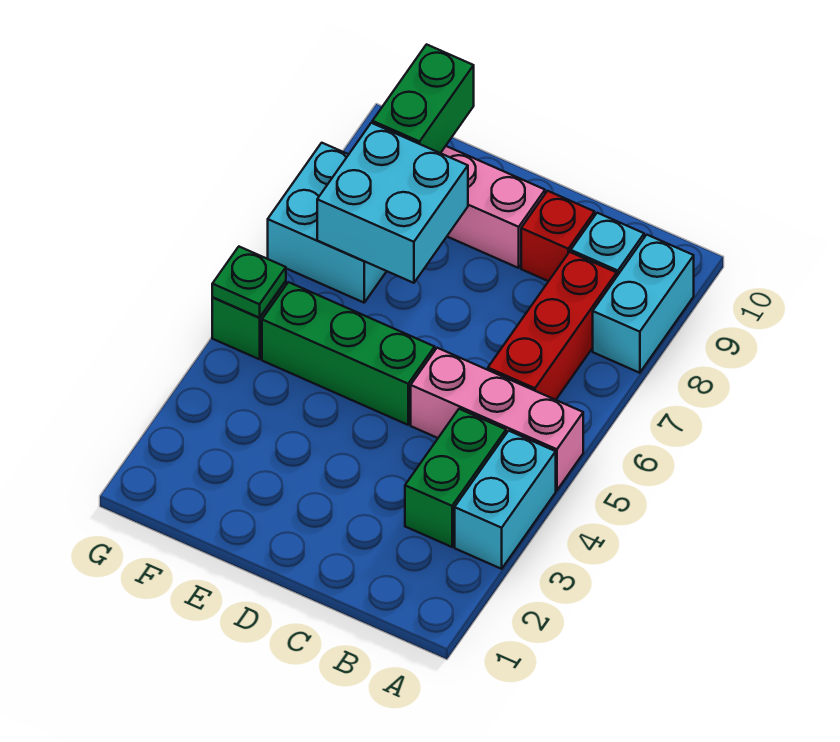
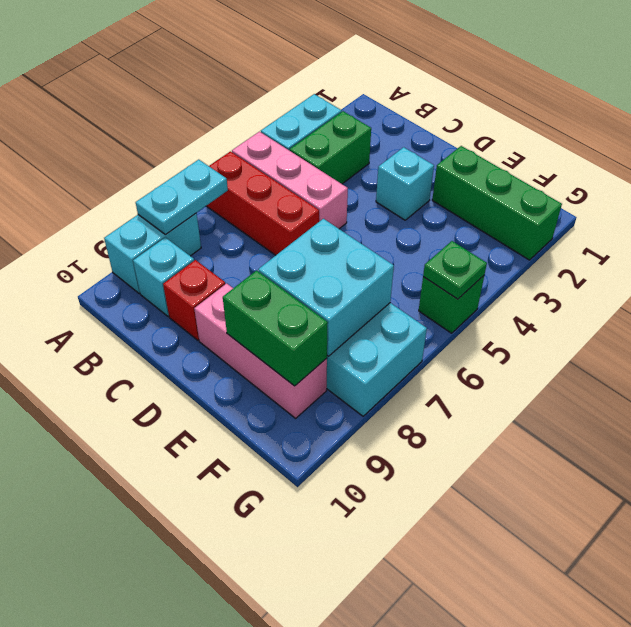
none -> cyan plate A7:A8 level 2
red brick B6:B8 level 1 -> red brick A6:C6 level 1
none -> cyan brick D3 level 1
green brick D5:F5 level 1 -> green brick E2:G2 level 1
green brick F9:F10 level 2 -> green brick E9:F9 level 2

